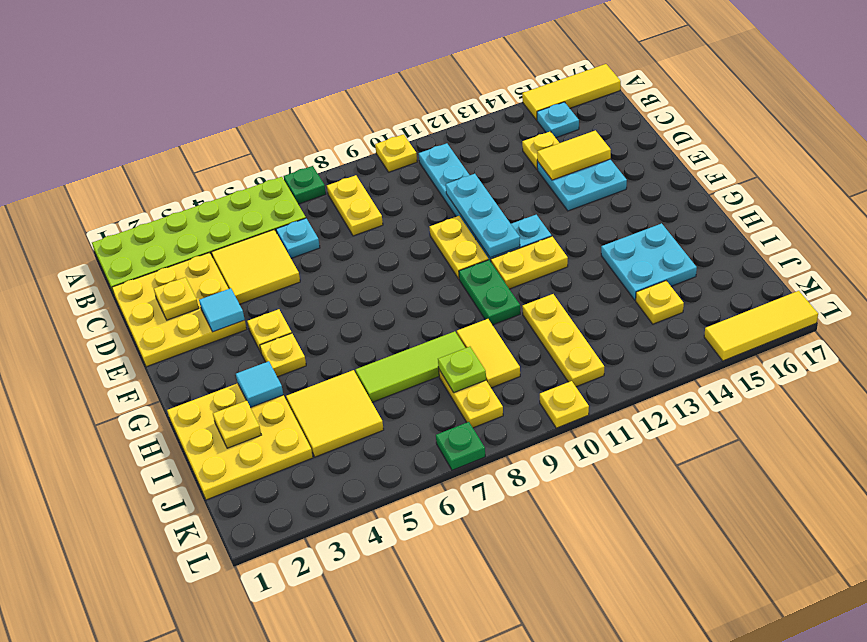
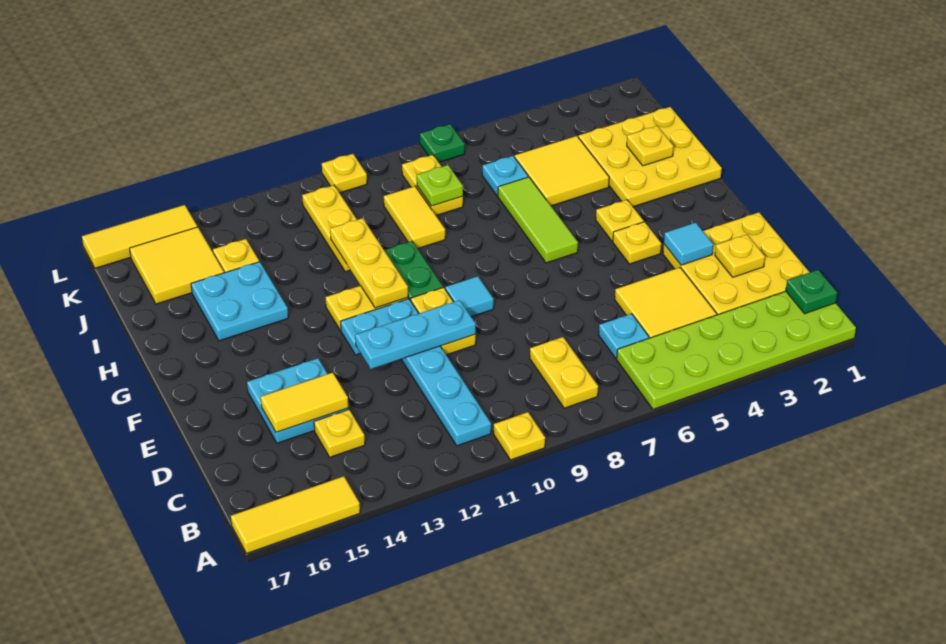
green plate A7 level 1 -> green plate B1 level 2
cyan plate B15 level 1 -> cyan plate J6 level 1
cyan plate D11:F11 level 2 -> cyan plate E10:E12 level 2
none -> yellow plate G11:I11 level 2
cyan tile H3 level 2 -> cyan tile F9 level 1
lime tile I6:I8 level 1 -> lime tile G6:I6 level 1
none -> yellow tile J15:K16 level 1

